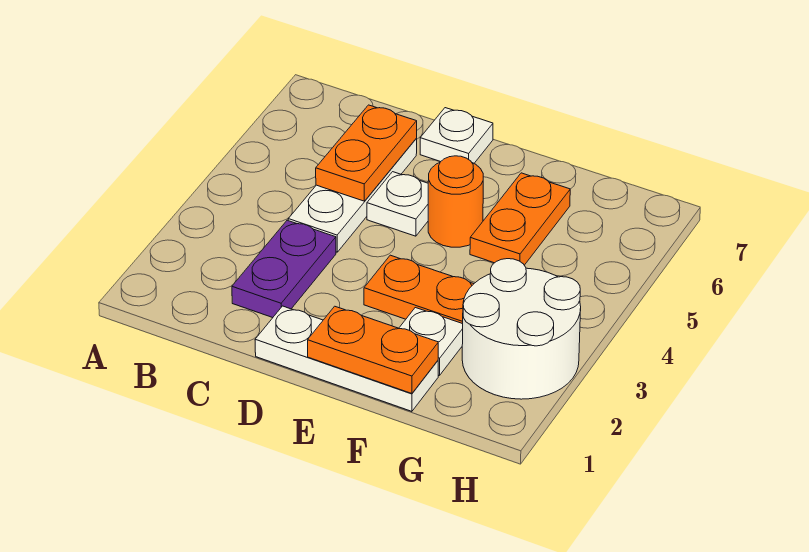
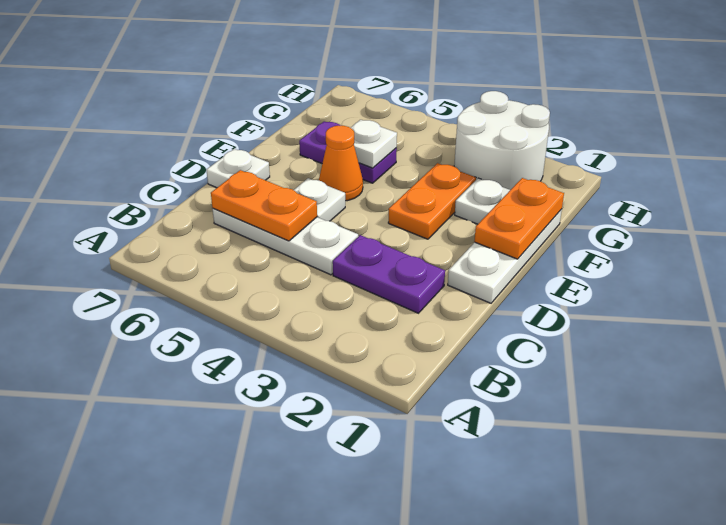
orange round brick E5 level 1 -> orange cone E5 level 1
orange plate F5:F6 level 1 -> purple plate F5:F6 level 1
none -> white plate F5 level 2

